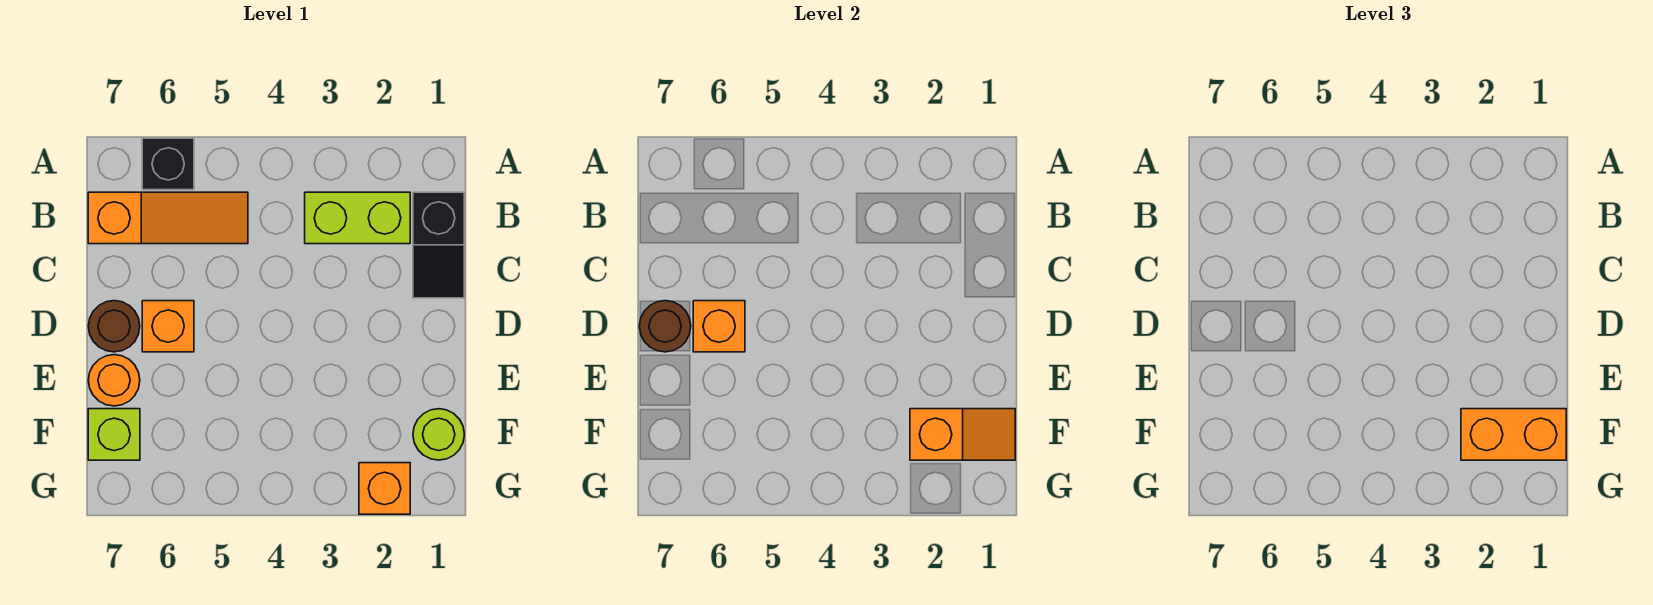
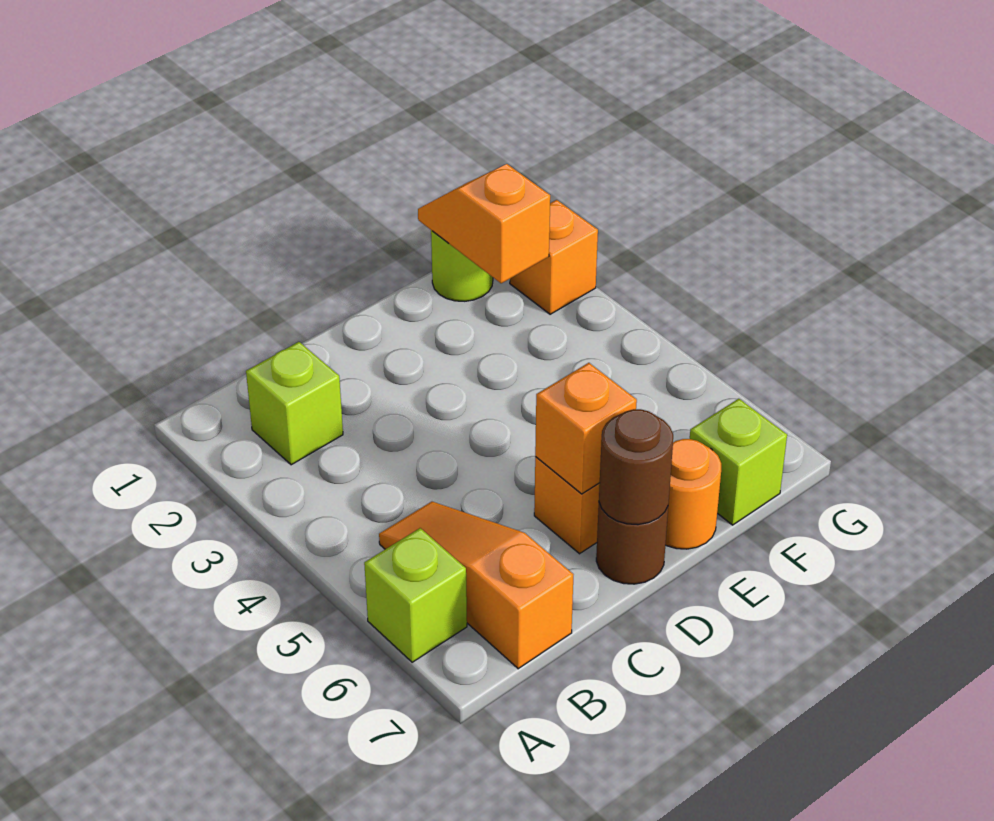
black brick A6 level 1 -> lime brick A6 level 1
black slope B1:C1 level 1 top B -> none
lime brick B2:B3 level 1 -> lime brick B2 level 1
orange brick F1:F2 level 3 -> none

